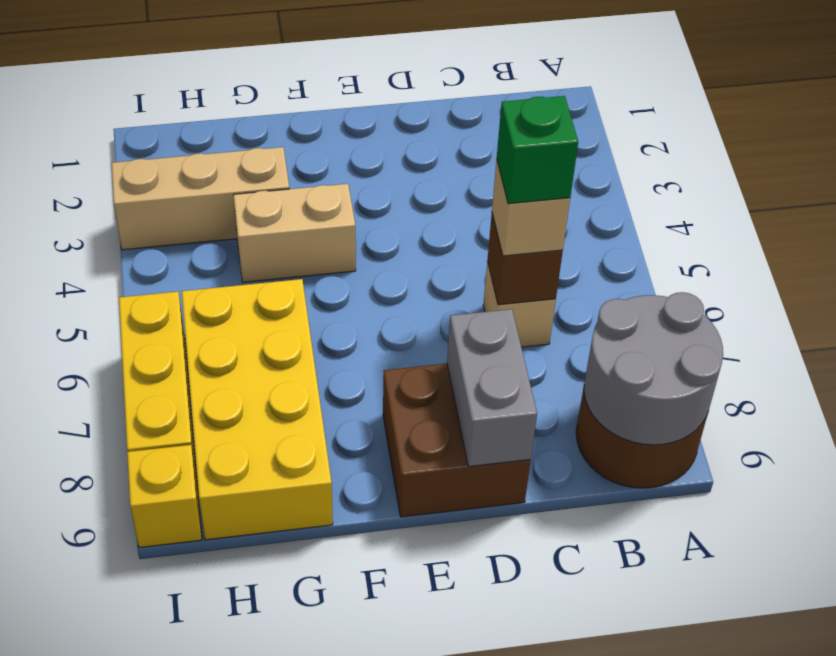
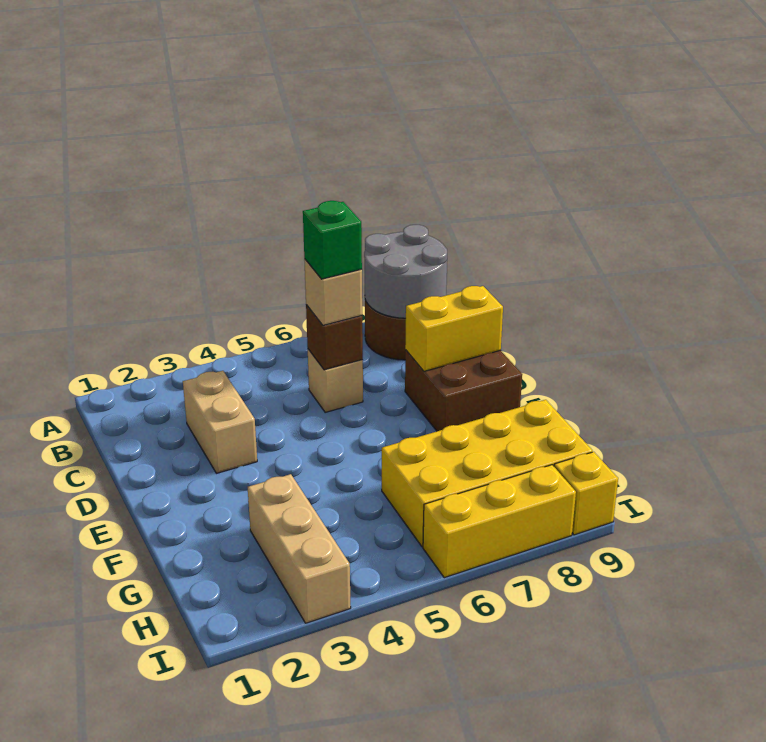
grey brick D8:D9 level 2 -> yellow brick D8:D9 level 2
tan brick F4:G4 level 1 -> tan brick C3:D3 level 1

